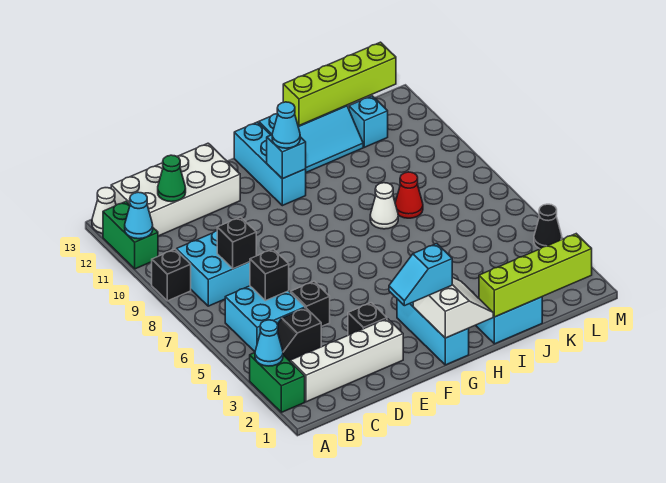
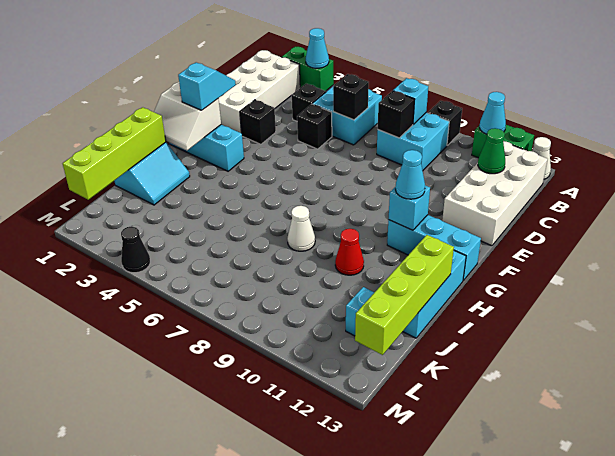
white brick B2:E2 level 1 -> white brick B1:E2 level 1
none -> cyan brick B8 level 2
red cone J8 level 1 -> red cone I10 level 1

